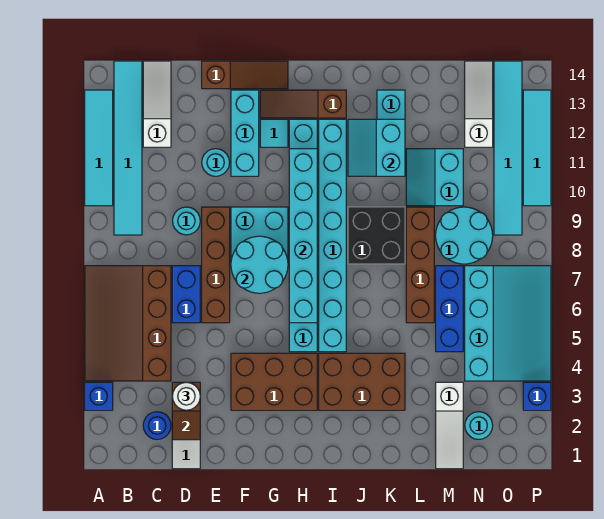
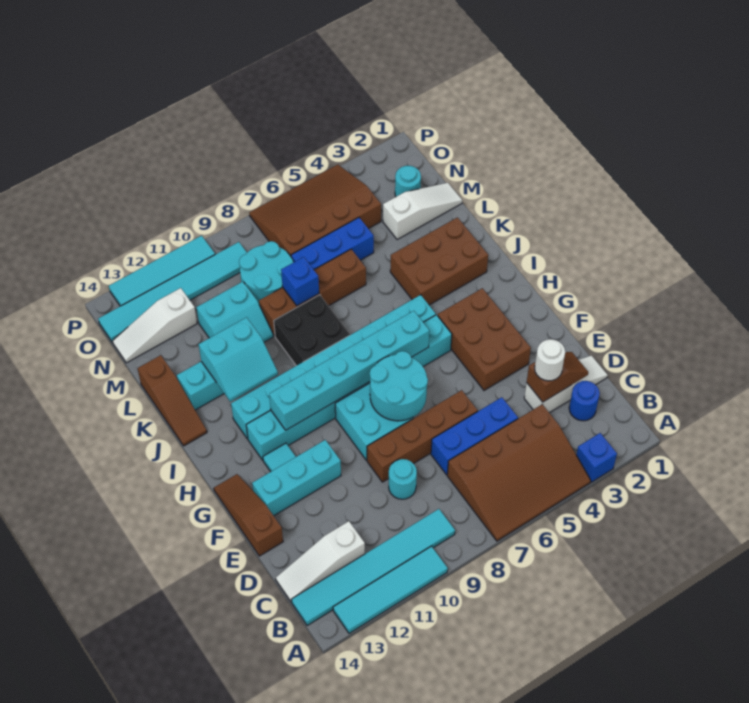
blue brick D6:D7 level 1 -> blue brick D5:D7 level 1
cyan round brick E11 level 1 -> none
brown slope G13:I13 level 1 top I -> brown slope J14:L14 level 1 top L
brown brick I3:K4 level 1 -> brown brick J2:K4 level 1
cyan slope N4:P7 level 1 top N -> brown slope N4:P7 level 1 top N
blue brick P3 level 1 -> blue brick L8 level 2

